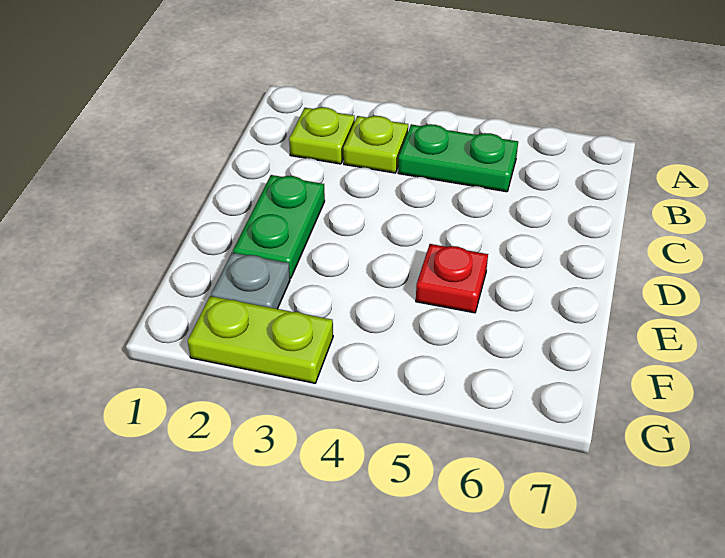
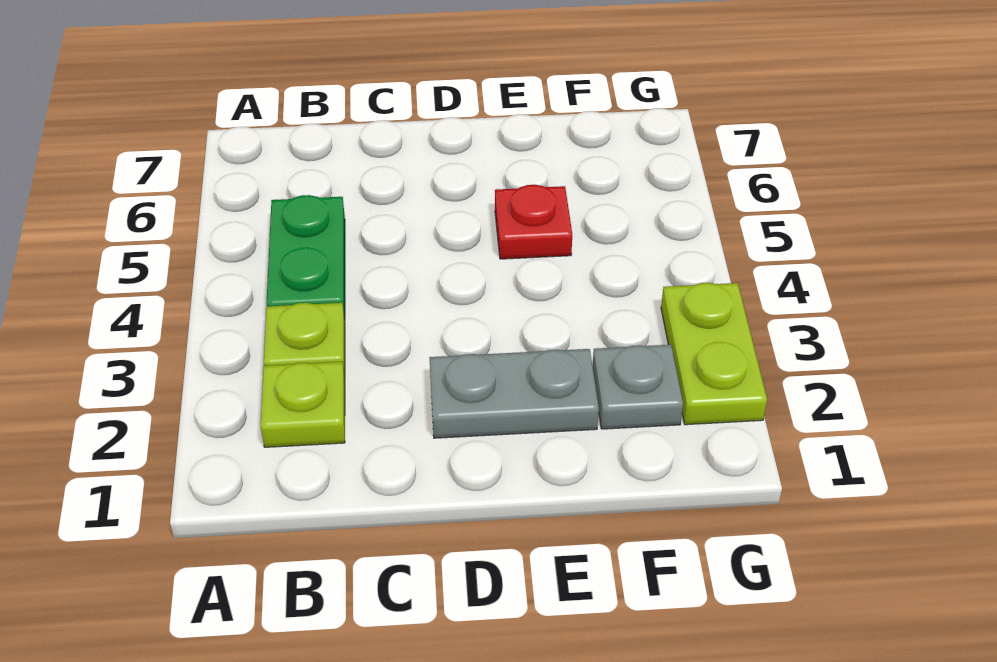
green plate D2:E2 level 1 -> grey plate D2:E2 level 1

